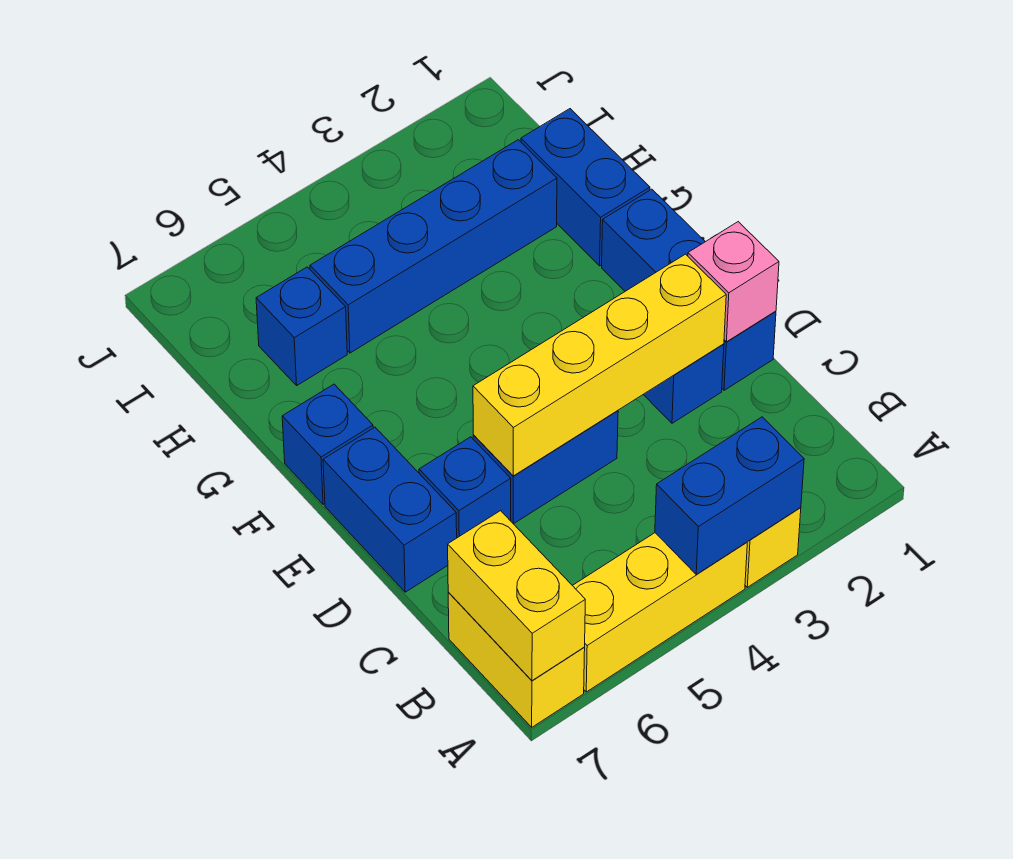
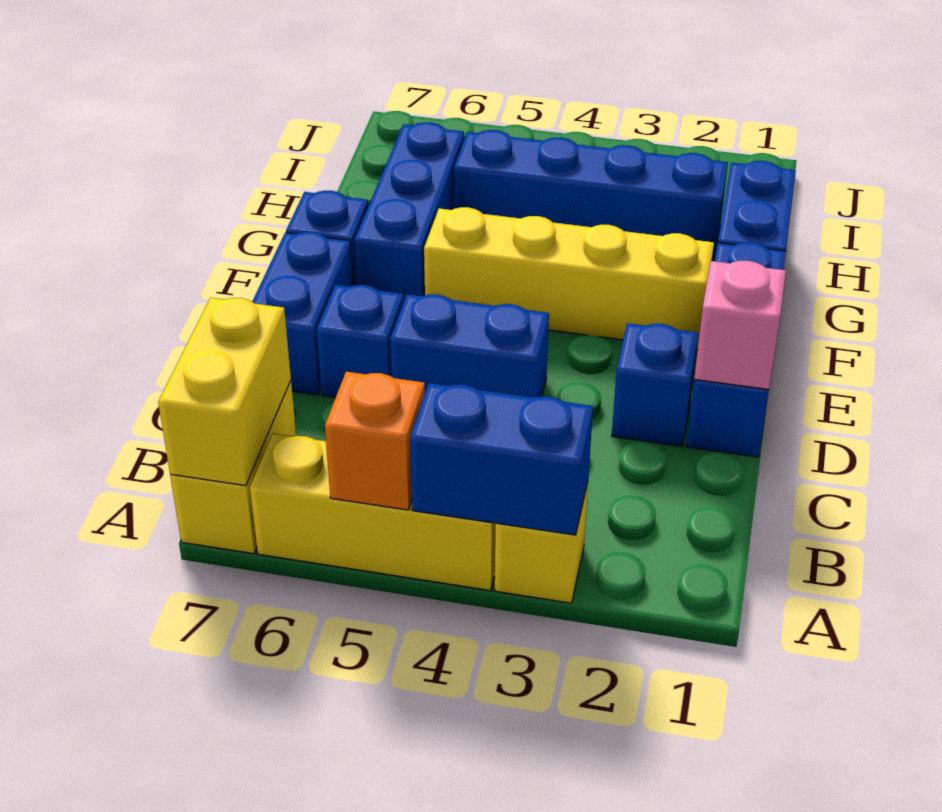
none -> orange brick A5 level 2
yellow brick D2:D5 level 2 -> yellow brick F2:F5 level 1
blue brick H6 level 1 -> blue brick F6:H6 level 1

